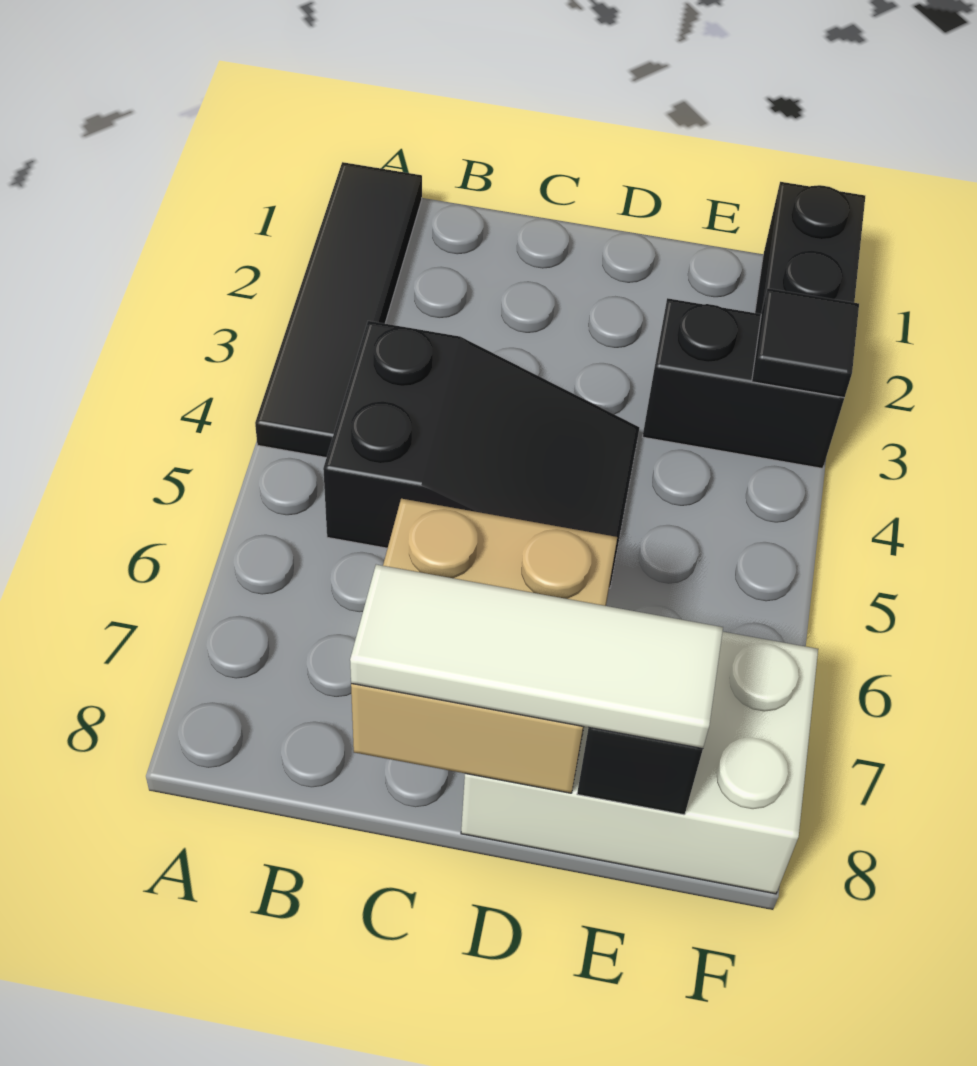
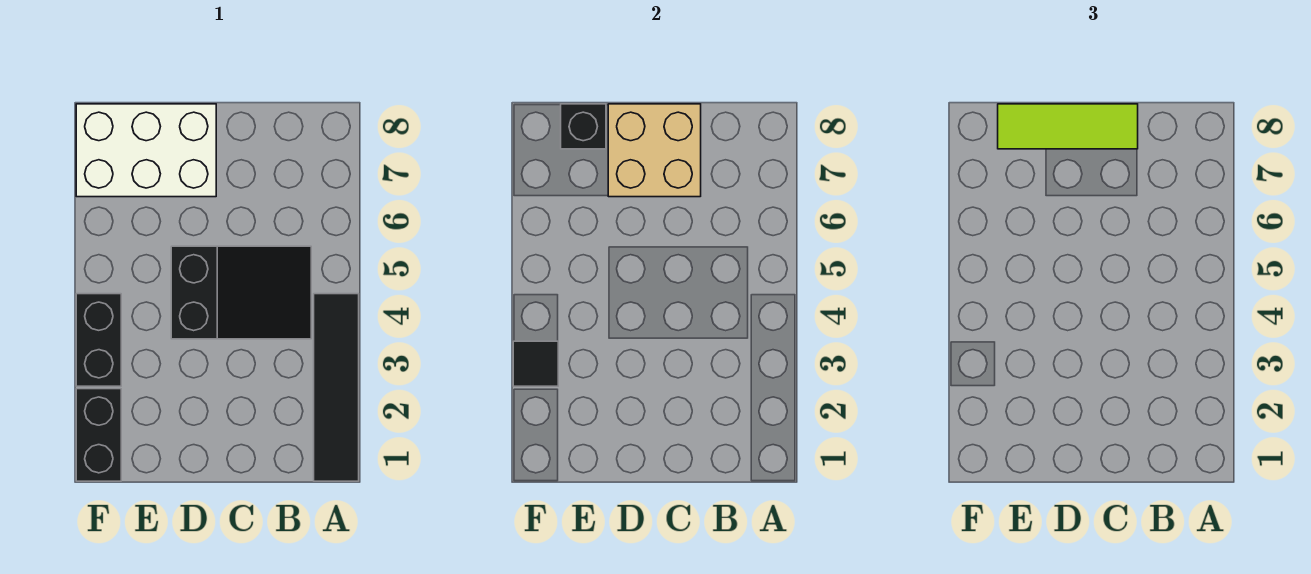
black slope B4:D5 level 1 top B -> black slope B4:D5 level 1 top D
white tile C8:E8 level 3 -> lime tile C8:E8 level 3
black brick E3:F3 level 1 -> black brick F3:F4 level 1

